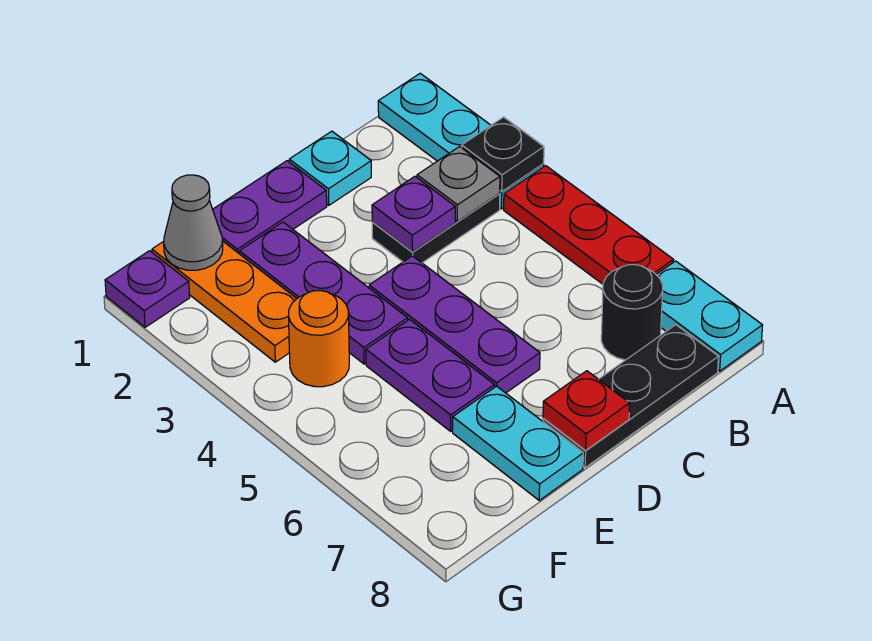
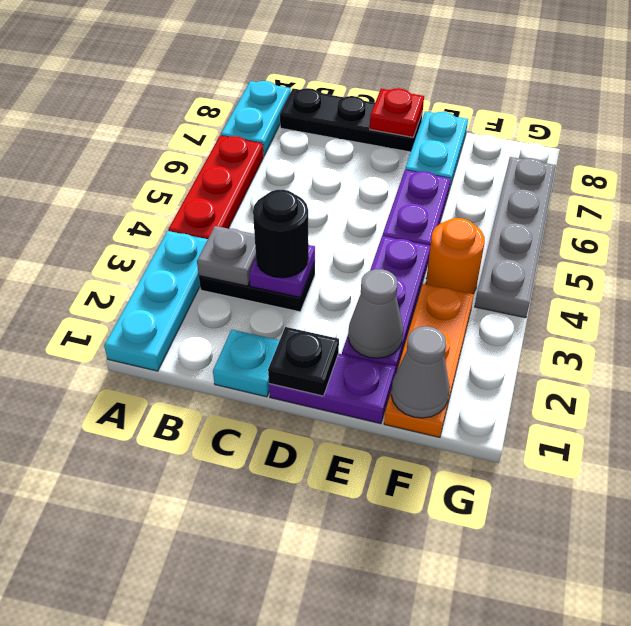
black plate A3 level 2 -> black plate D1 level 2
black round brick B7 level 1 -> black round brick C3 level 3
purple plate D4:D6 level 1 -> none
none -> grey cone E2 level 2
purple plate G1 level 1 -> none
none -> grey plate G4:G7 level 1

